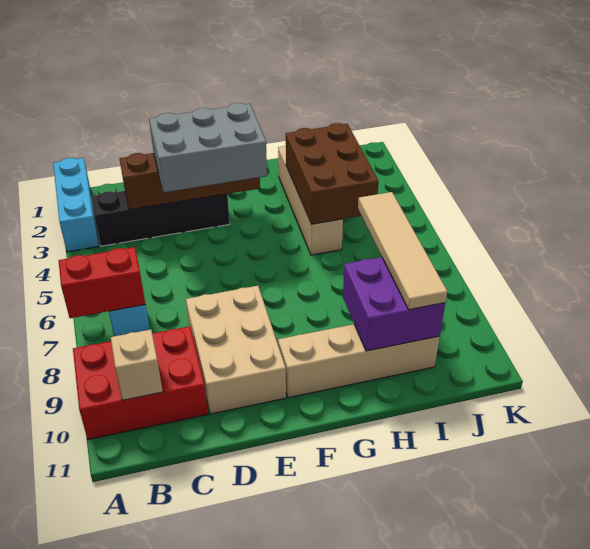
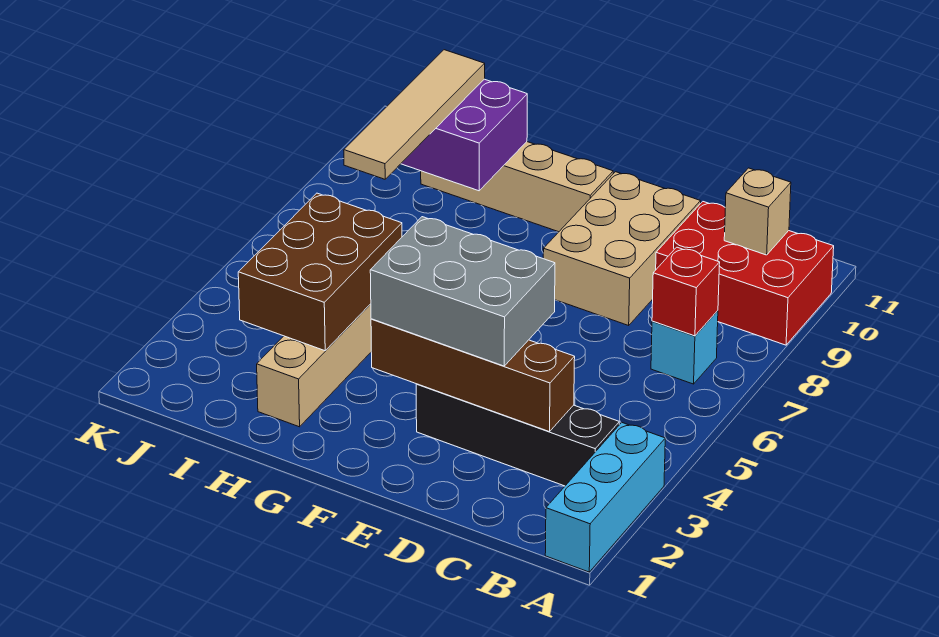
red brick A7:B7 level 2 -> red brick B7 level 2

